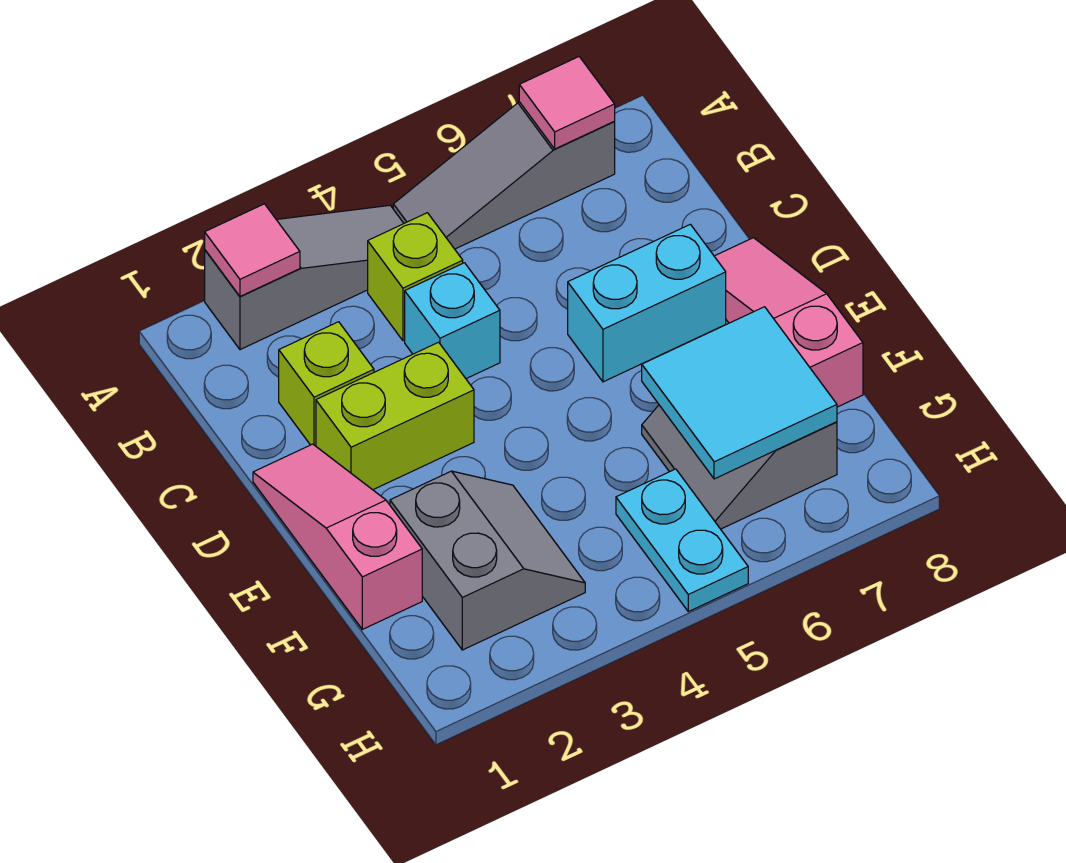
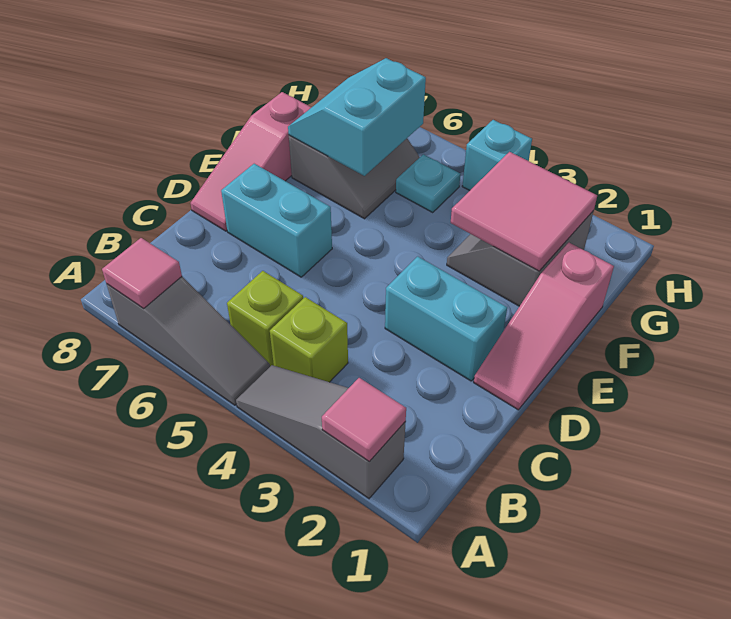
lime brick C2 level 1 -> lime brick B5 level 1
cyan brick C4 level 1 -> cyan brick H4 level 1
lime brick D2:D3 level 1 -> cyan brick D2:D3 level 1
none -> pink tile F2:G3 level 2
cyan tile F6:G7 level 2 -> cyan slope F6:G7 level 2 top 6
cyan plate G5:H5 level 1 -> cyan plate G5 level 1

